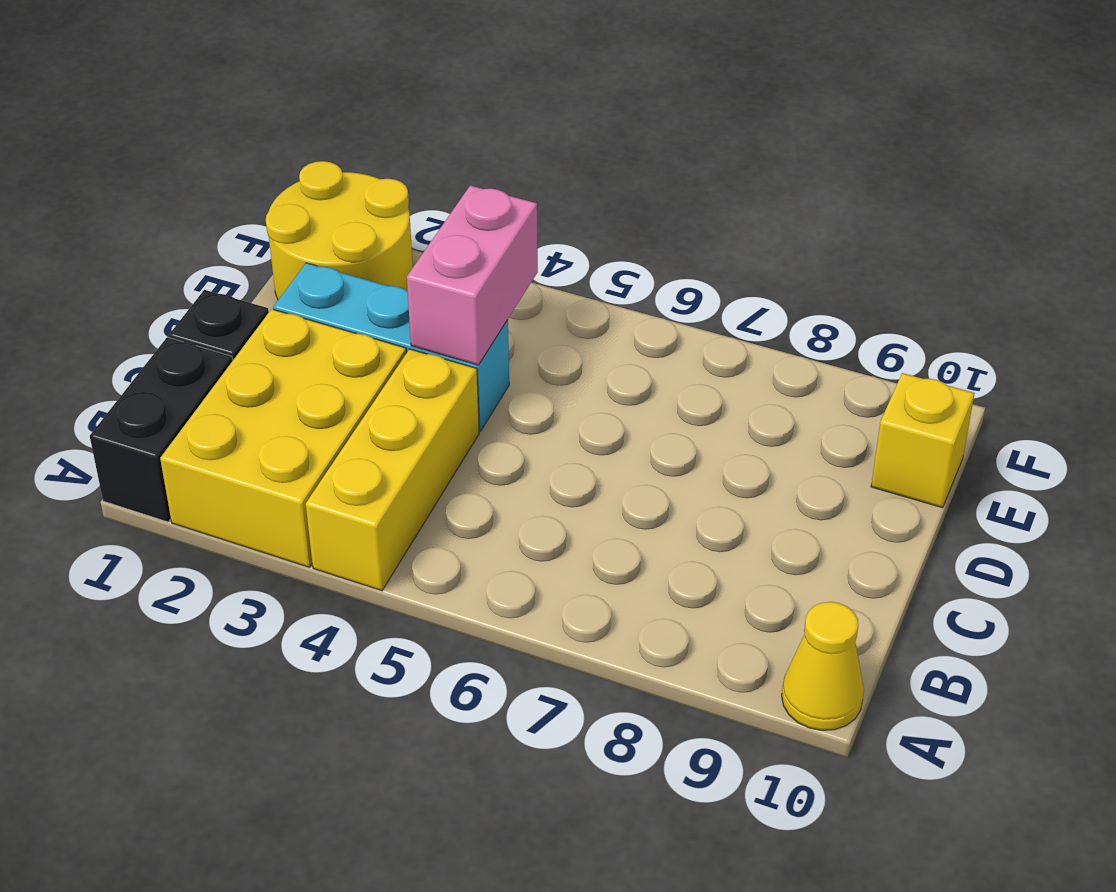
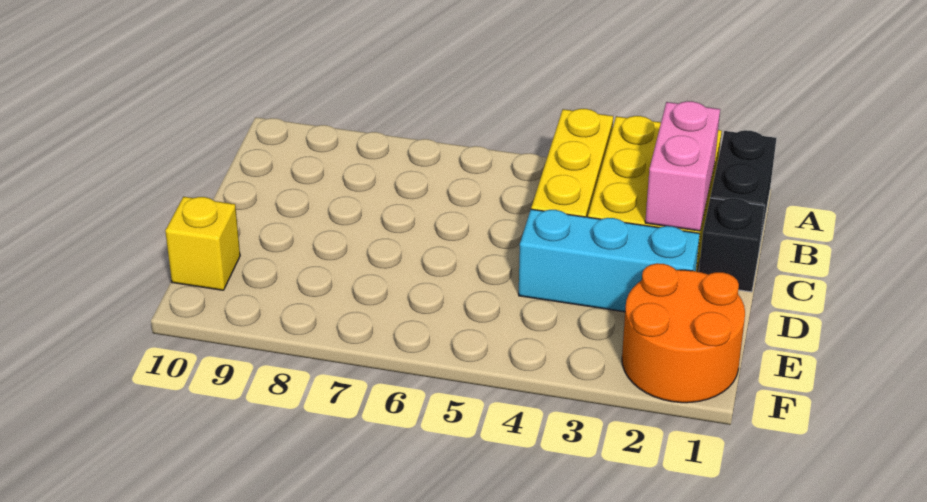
yellow cone A10 level 1 -> none
pink brick D4:E4 level 2 -> pink brick B2:C2 level 2
yellow round brick E1:F2 level 1 -> orange round brick E1:F2 level 1

